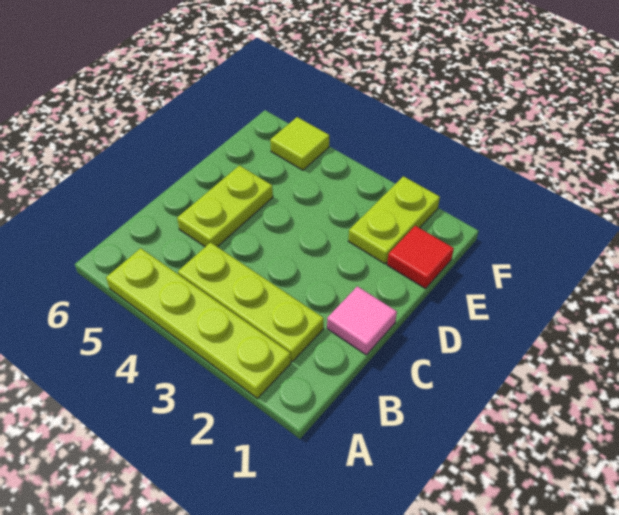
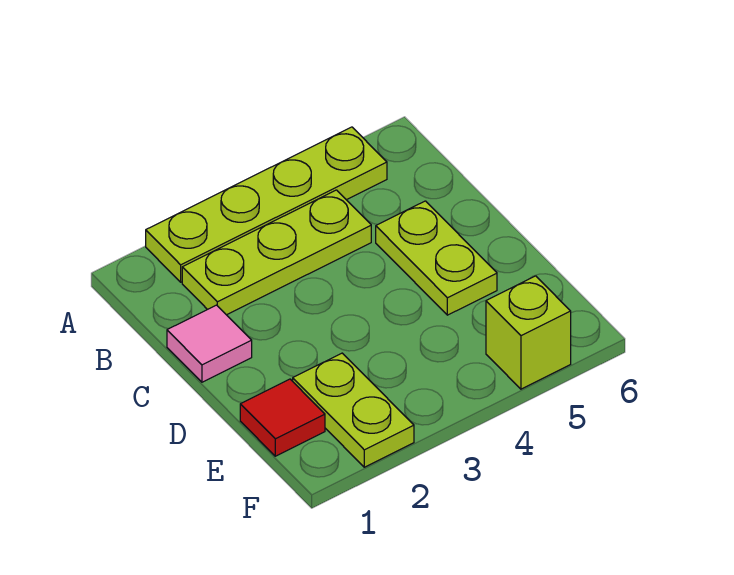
lime tile F5 level 1 -> lime brick F5 level 1

